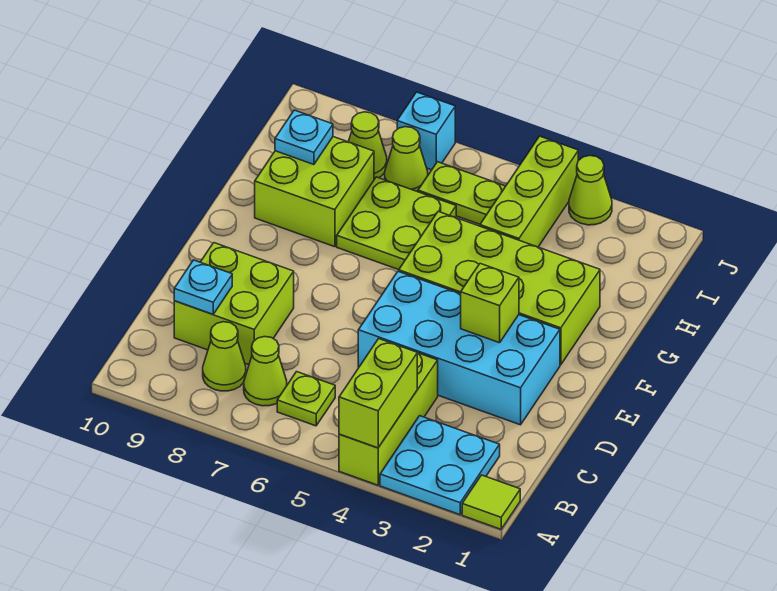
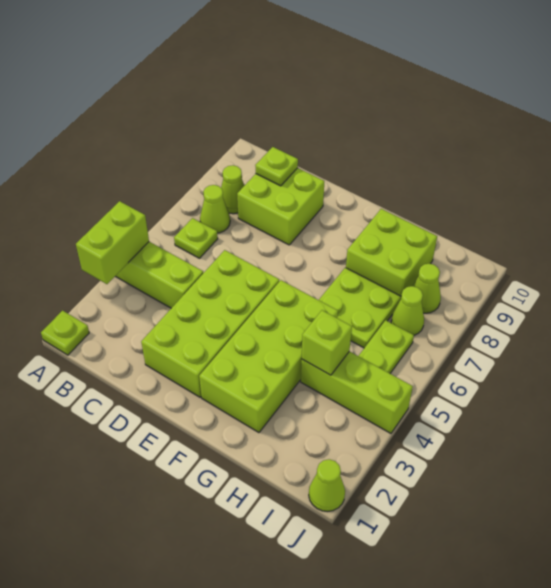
lime tile A1 level 1 -> lime plate A1 level 1
cyan plate A2:B3 level 1 -> none
lime brick A4:B4 level 2 -> lime brick A3:A4 level 2
cyan plate C9 level 2 -> lime plate C9 level 2
cyan brick D2:E5 level 1 -> lime brick D2:E5 level 1
lime brick E3 level 2 -> lime brick H4 level 2
cyan plate H9 level 2 -> none
lime cone J3 level 1 -> lime cone J1 level 1
cyan brick J7 level 1 -> none

